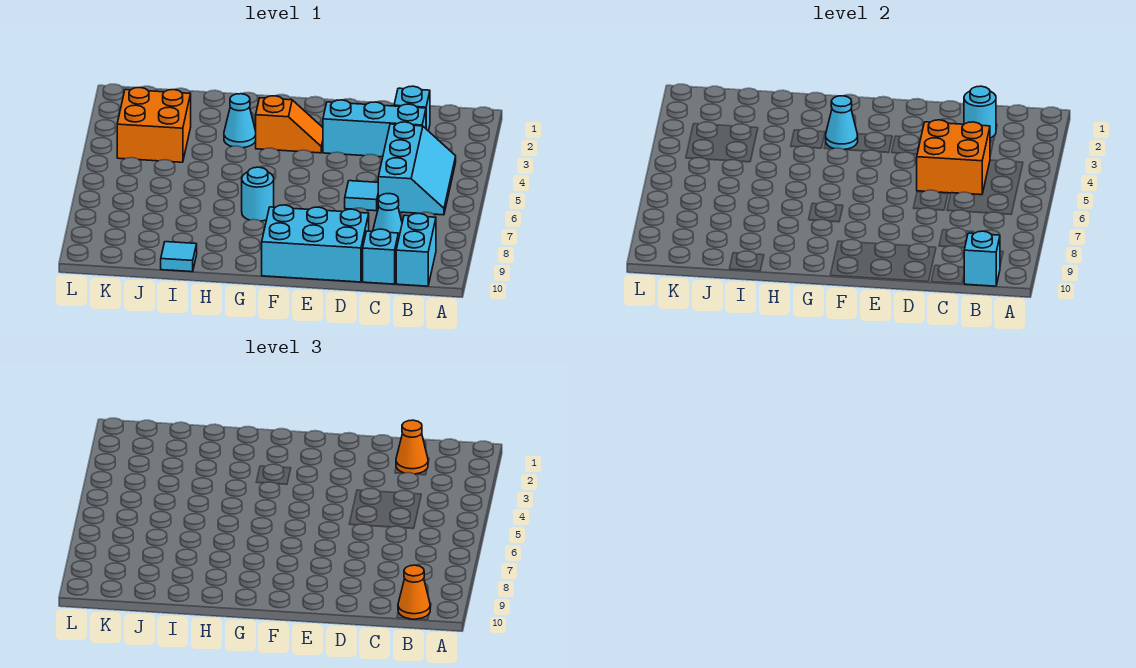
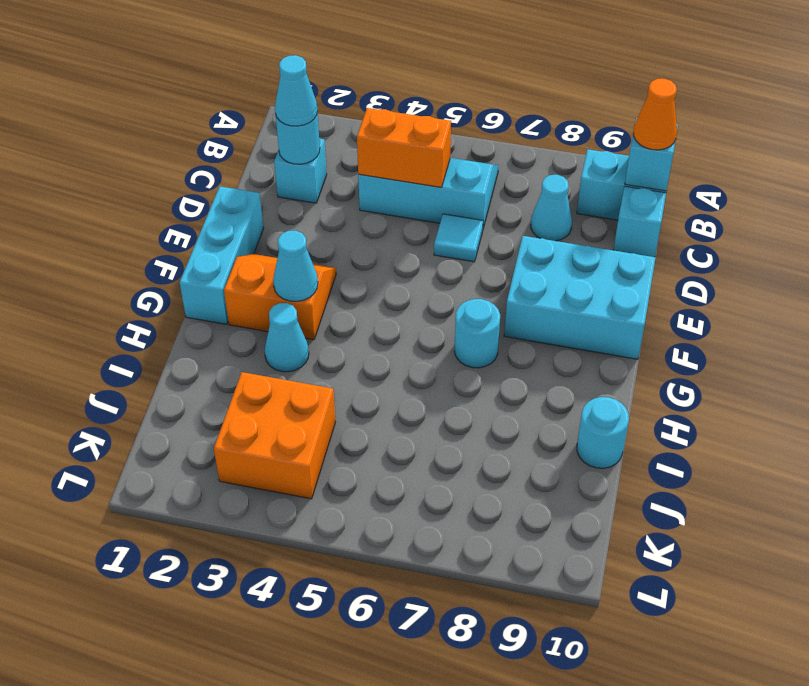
orange cone C2 level 3 -> cyan cone C2 level 3
cyan brick C3:E3 level 1 -> cyan brick E1:G1 level 1
orange brick C4:D5 level 2 -> orange brick C4:C5 level 2
cyan brick D9:F10 level 1 -> cyan brick E8:F10 level 1
orange slope F3:G3 level 1 top G -> orange slope F2:G3 level 1 top G
cyan tile I10 level 1 -> cyan round brick I10 level 1

